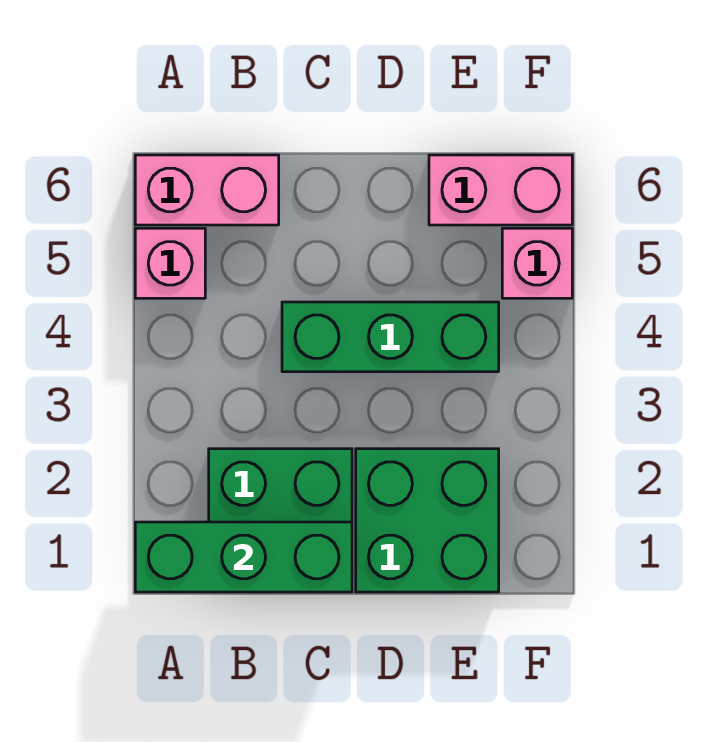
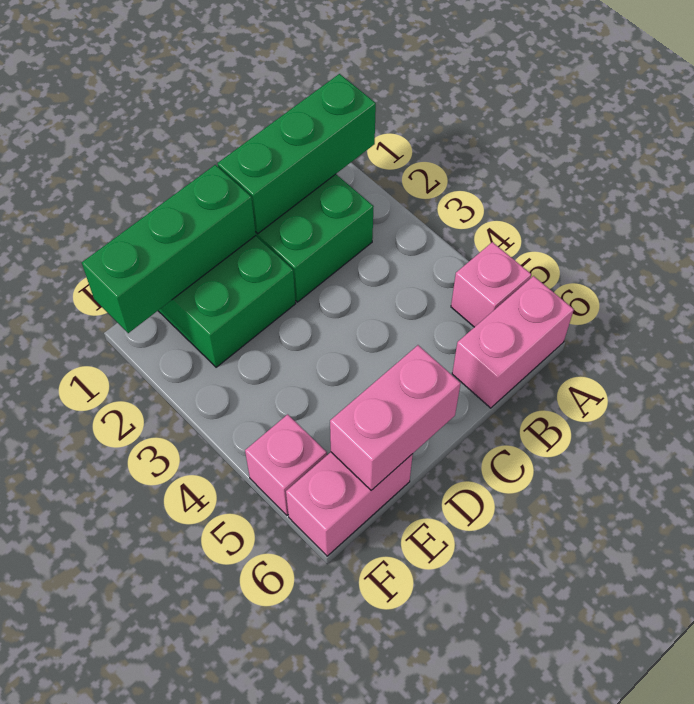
green brick C4:E4 level 1 -> green brick D1:F1 level 2
none -> pink brick D6:E6 level 2

